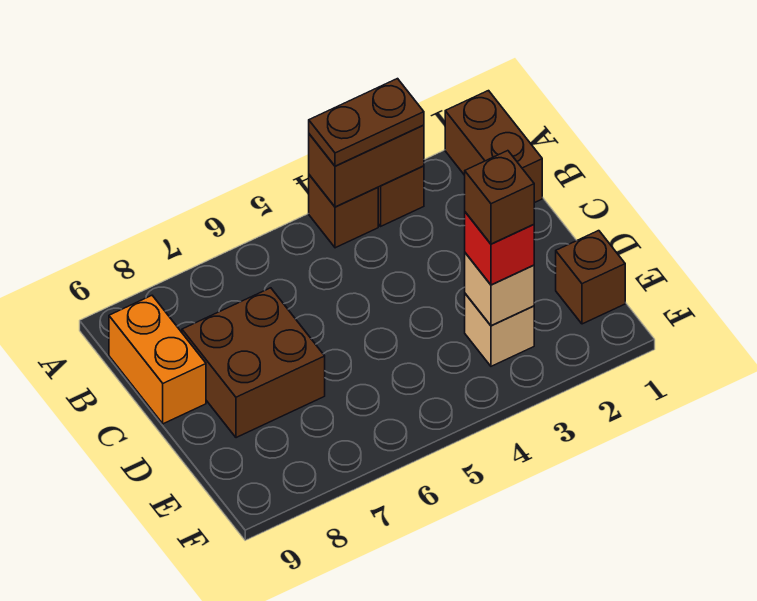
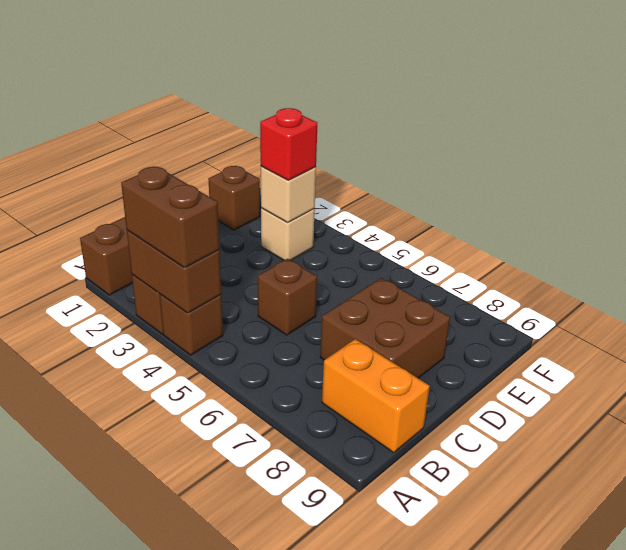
brown plate A3:A4 level 3 -> brown brick A3:A4 level 3
orange brick B9:C9 level 1 -> orange brick B8:B9 level 1
brown brick E3 level 4 -> brown brick C5 level 1

